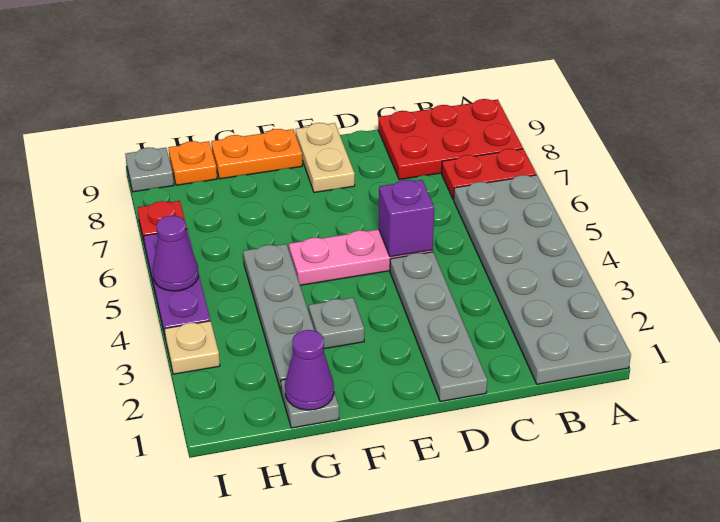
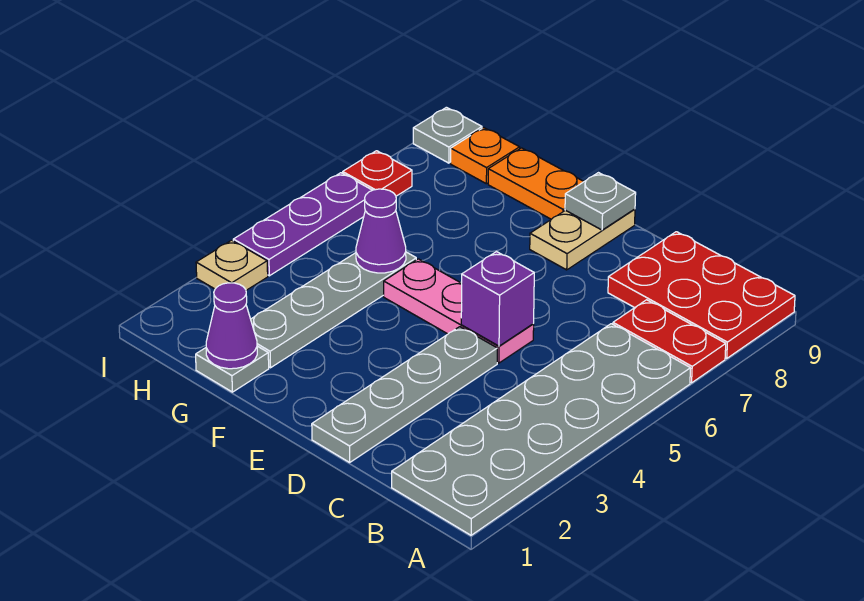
grey plate F3 level 1 -> grey plate E9 level 2
purple cone I5 level 2 -> purple cone G5 level 2

